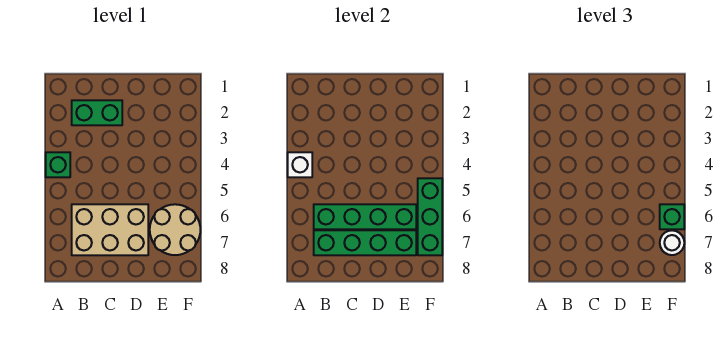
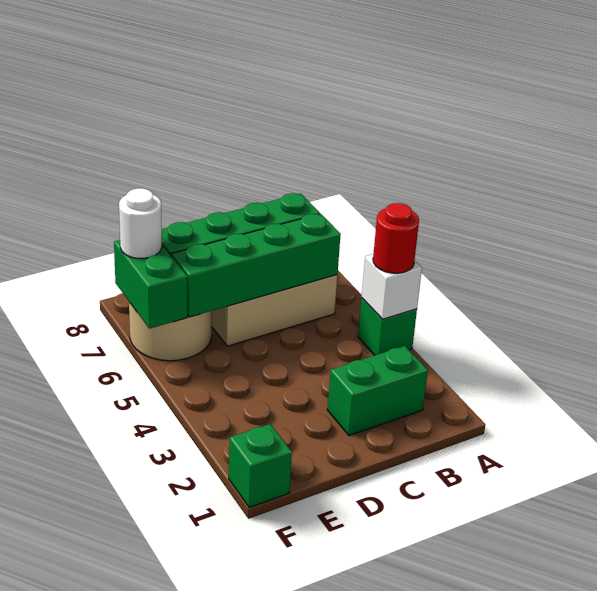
none -> red round brick A4 level 3
green brick F5:F7 level 2 -> green brick F6:F7 level 2
green brick F6 level 3 -> green brick F1 level 1

